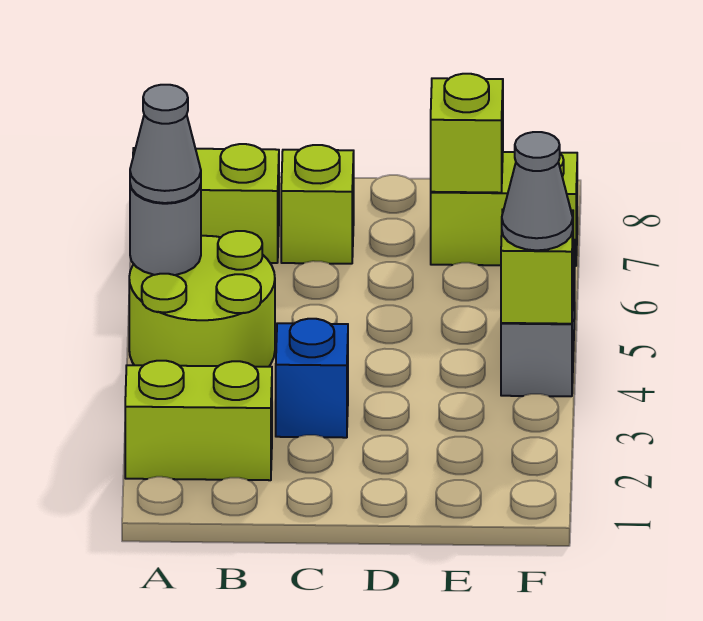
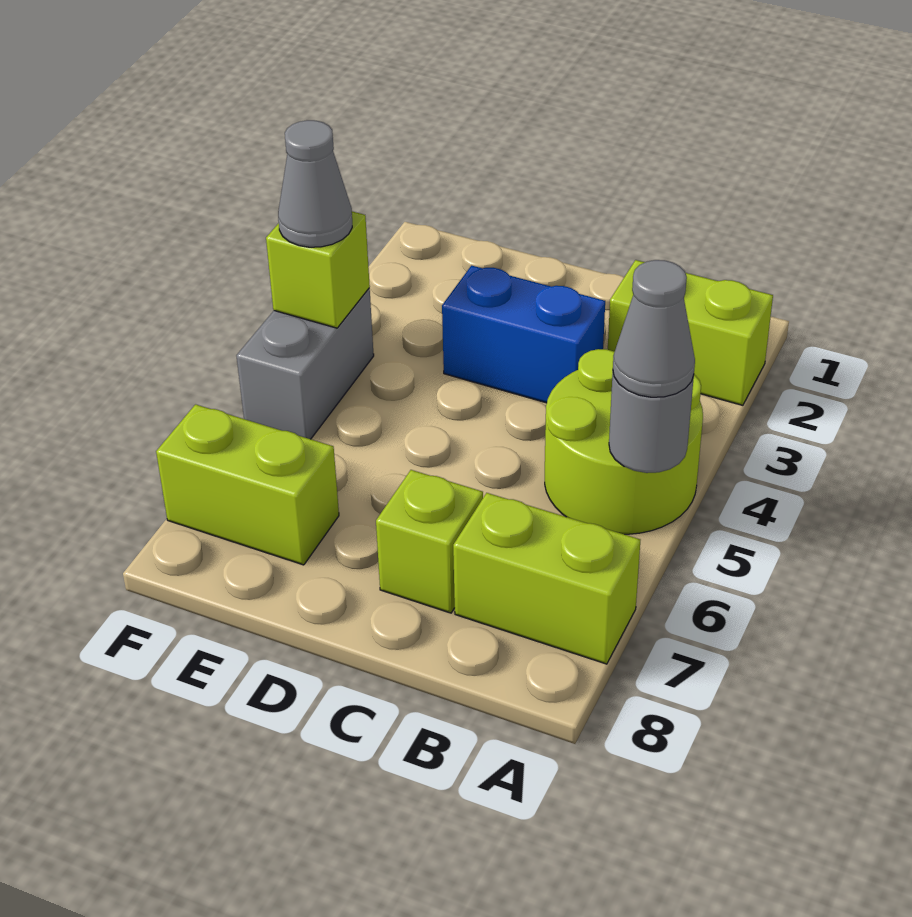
blue brick C3 level 1 -> blue brick C3:D3 level 1
lime brick E7 level 2 -> none

